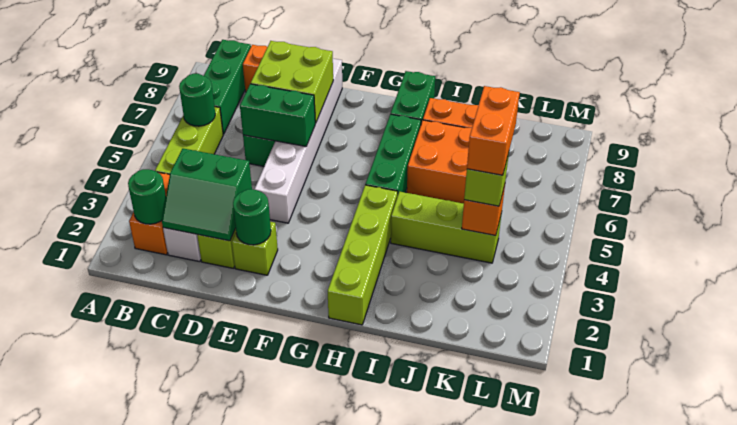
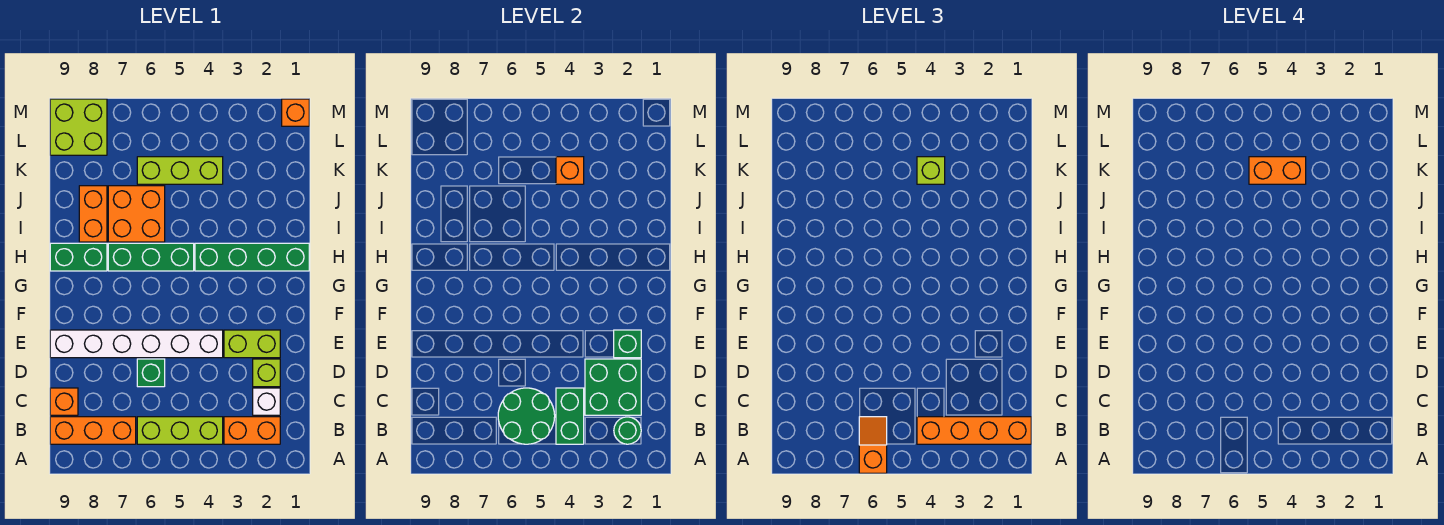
none -> orange slope A6:B6 level 3 top A
none -> orange brick B1:B4 level 3
green round brick B6 level 2 -> green round brick B5:C6 level 2
green brick B7:B9 level 1 -> orange brick B7:B9 level 1
green slope C2:D3 level 2 top 3 -> green brick C2:D3 level 2
green brick D6:E6 level 2 -> green brick B4:C4 level 2
lime brick D7:E8 level 2 -> lime brick L8:M9 level 1
lime brick E2 level 1 -> lime brick E2:E3 level 1
green round brick E2 level 2 -> green brick E2 level 2
lime brick H1:H4 level 1 -> green brick H1:H4 level 1
lime brick I4:K4 level 1 -> lime brick K4:K6 level 1
none -> orange brick M1 level 1

